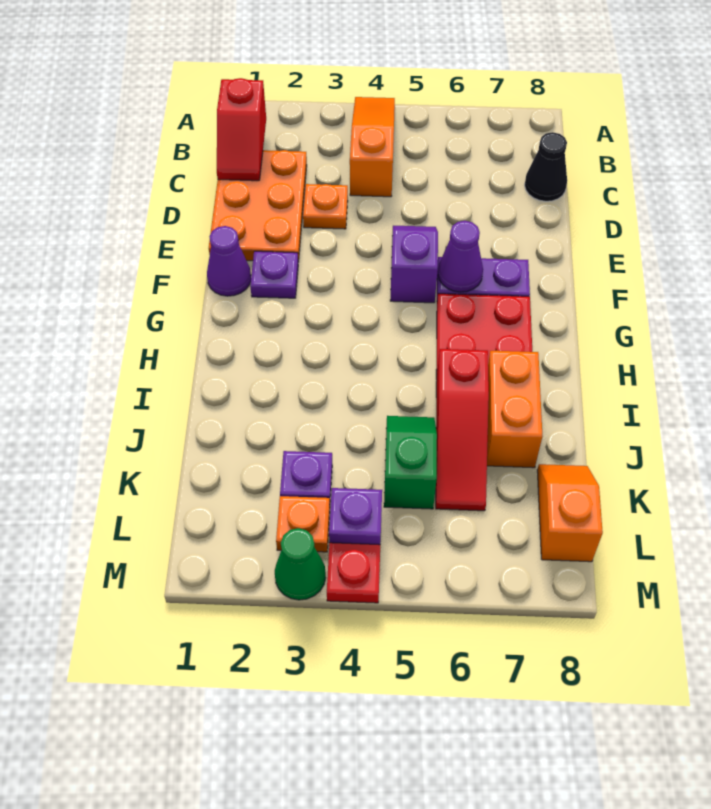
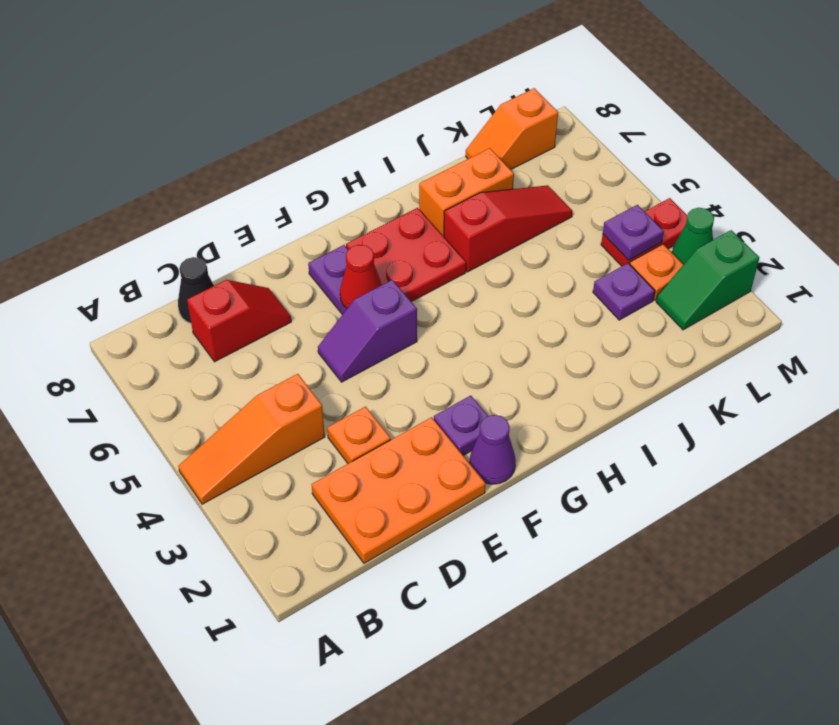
red slope B1:C1 level 2 top B -> red slope C7:D7 level 1 top C
purple cone F6 level 2 -> red cone F6 level 2
green slope J5:K5 level 1 top K -> green slope L2:M2 level 1 top M

